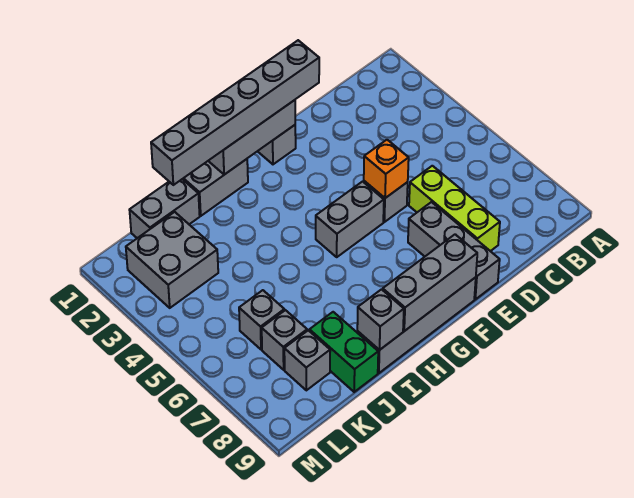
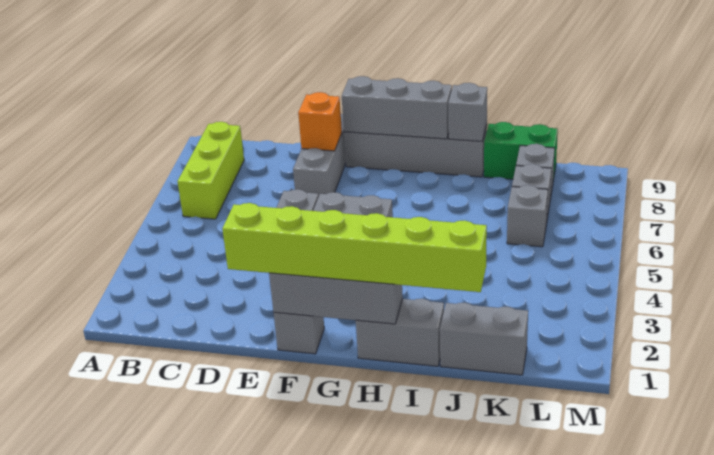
lime brick D6:D8 level 1 -> lime brick B6:B8 level 1
grey brick E1:J1 level 3 -> lime brick E1:J1 level 3
orange brick E5 level 2 -> orange brick E8 level 2
green brick J8:J9 level 1 -> green brick J9:K9 level 1
grey brick K2:L3 level 1 -> none

